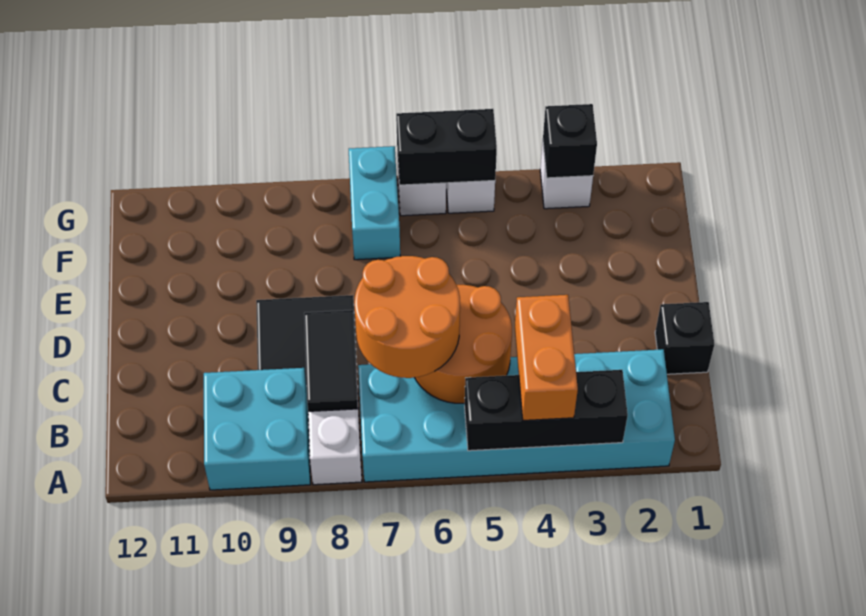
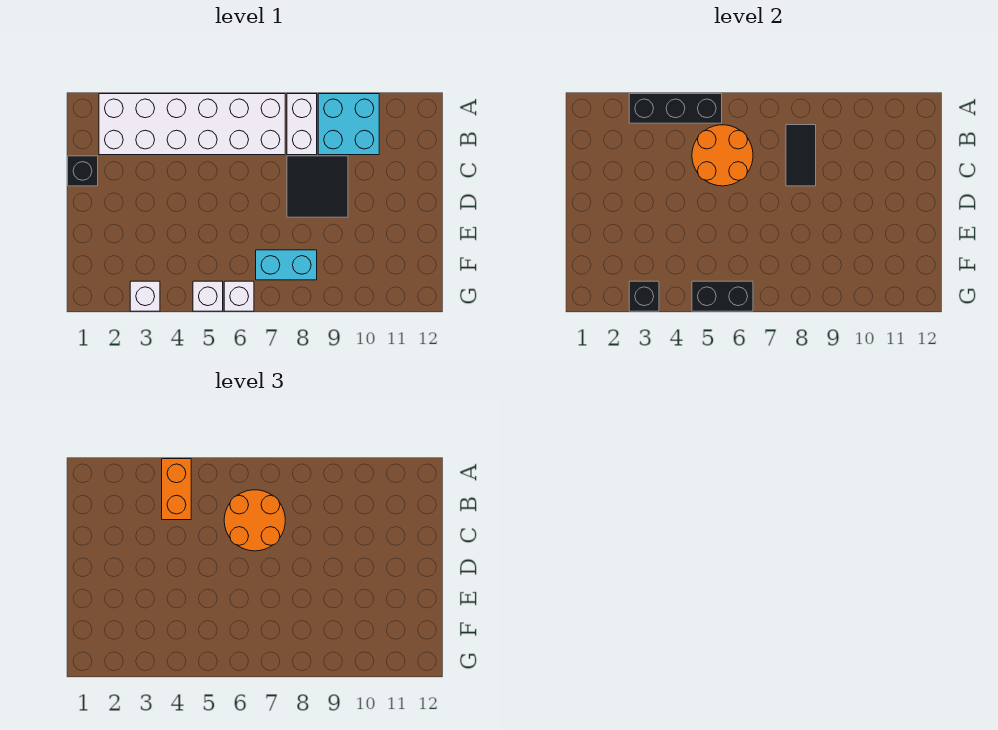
cyan brick A2:B7 level 1 -> white brick A2:B7 level 1
cyan brick F7:G7 level 1 -> cyan brick F7:F8 level 1

